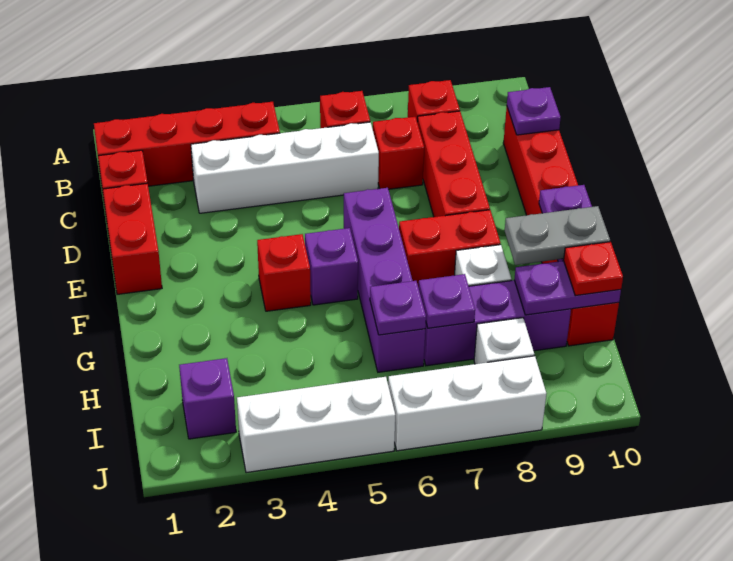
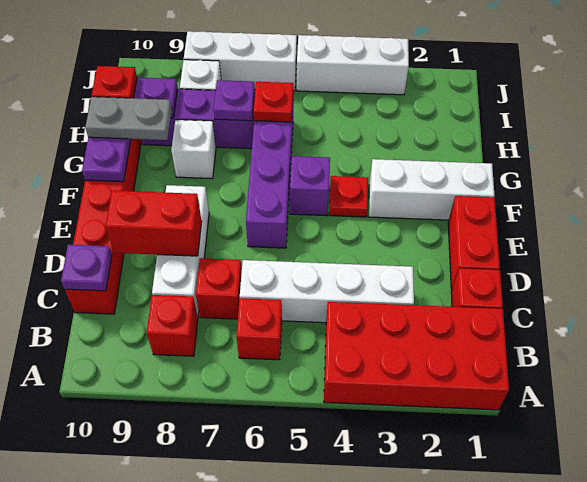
red brick B1:B4 level 1 -> red brick A1:B4 level 1
red brick C8:E8 level 1 -> white brick C8:E8 level 1
none -> white brick F1:F3 level 1
red brick F4 level 1 -> red plate F4 level 1
red brick F7:F8 level 1 -> red brick D8:D9 level 2
purple plate H6 level 2 -> red plate H6 level 2
purple brick I2 level 1 -> none

